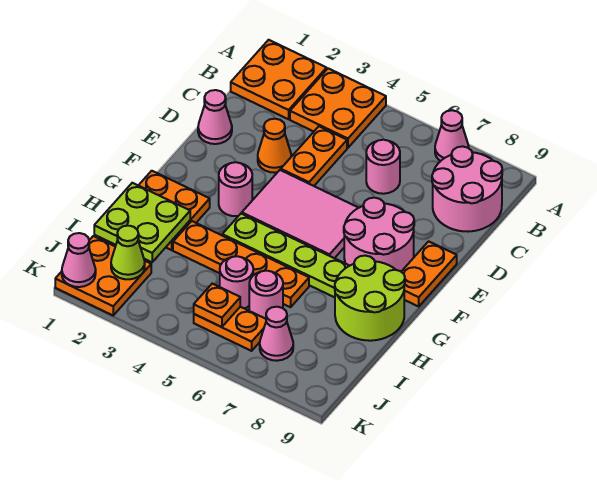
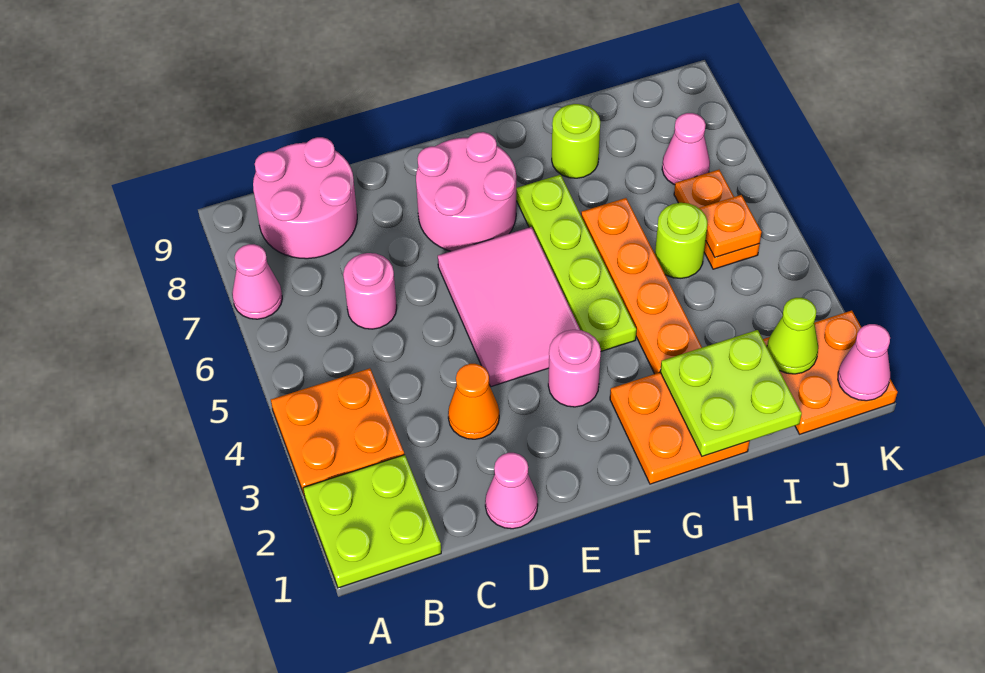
orange plate A1:B2 level 1 -> lime plate A1:B2 level 1
orange plate C4:D4 level 1 -> none
orange plate E9:F9 level 1 -> none
lime round brick G8:H9 level 1 -> lime round brick H8 level 1
pink round brick I5 level 1 -> lime round brick I5 level 1
pink round brick I6 level 1 -> none

